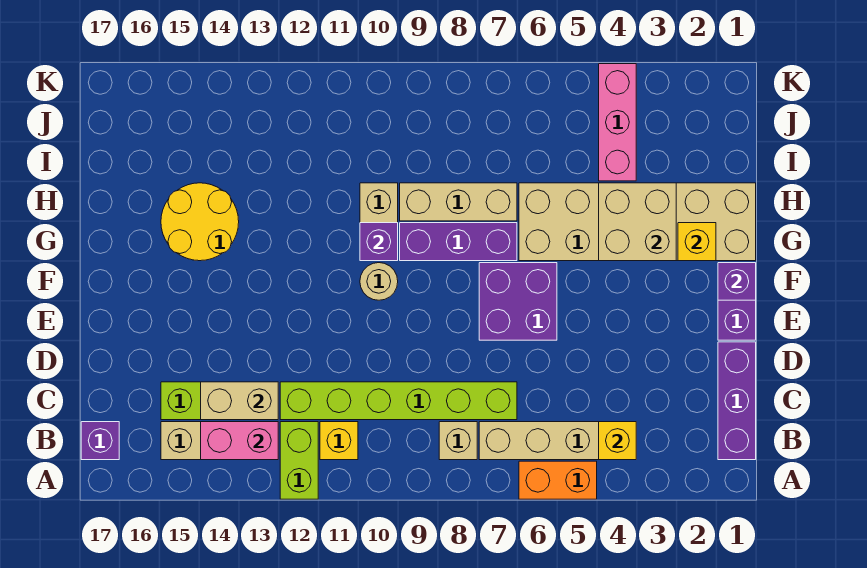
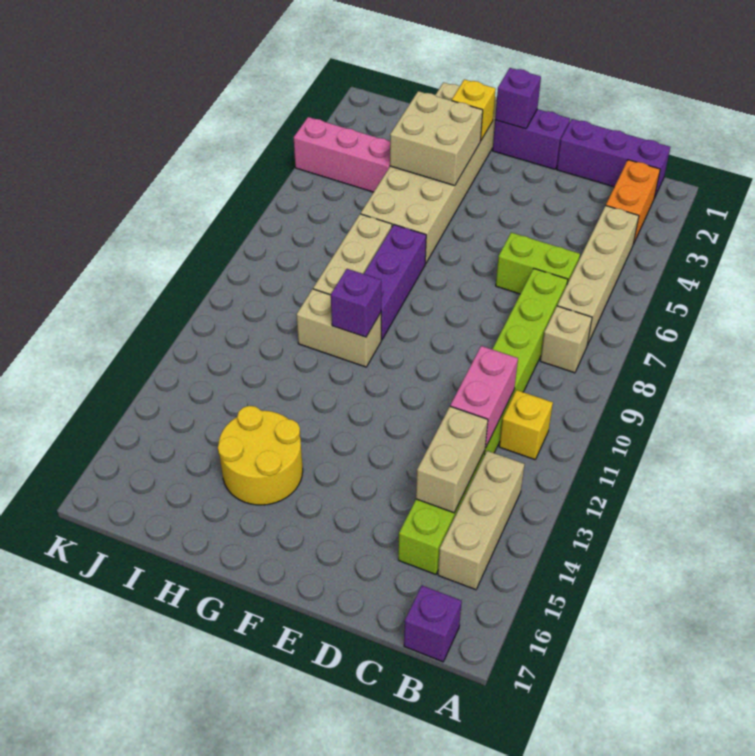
orange brick A5:A6 level 1 -> orange brick B2:B3 level 1
lime brick A12:B12 level 1 -> lime brick C6:D6 level 1
yellow brick B4 level 2 -> none
pink brick B13:B14 level 2 -> pink brick C11:C12 level 2
purple brick E6:F7 level 1 -> none
tan round brick F10 level 1 -> none

